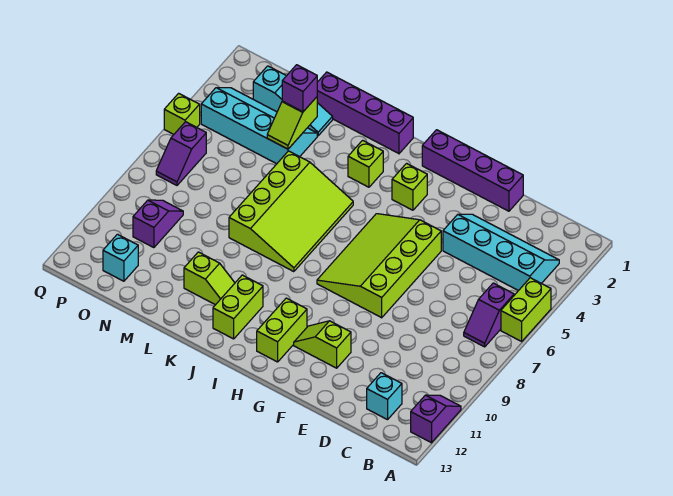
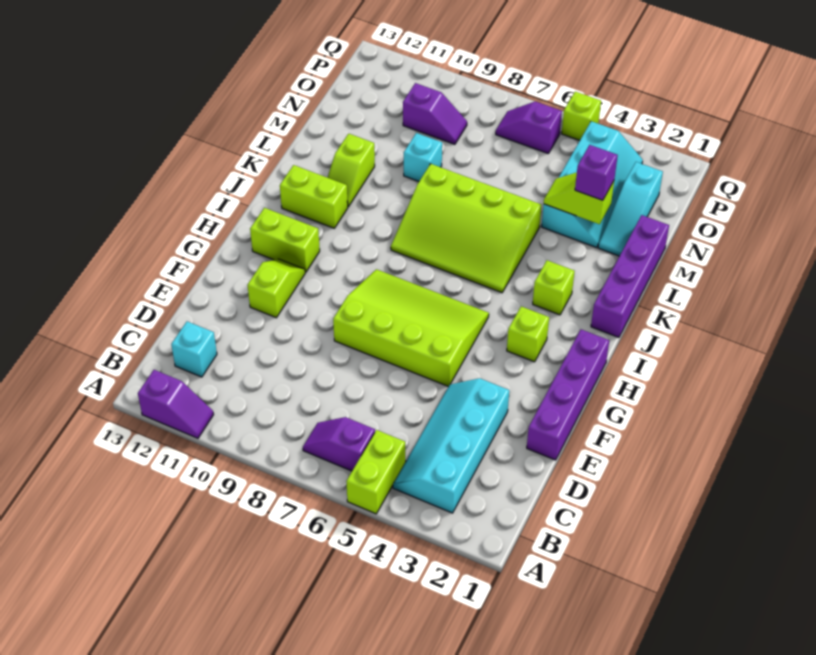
lime brick A5:A6 level 1 -> lime brick A5:B5 level 1
cyan slope B3:E4 level 1 top 4 -> cyan slope B3:E4 level 1 top 3
cyan brick O12 level 1 -> cyan brick M9 level 1

